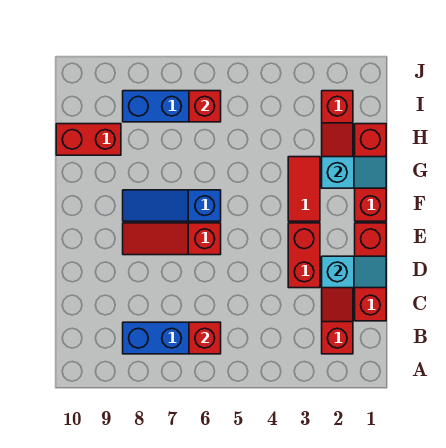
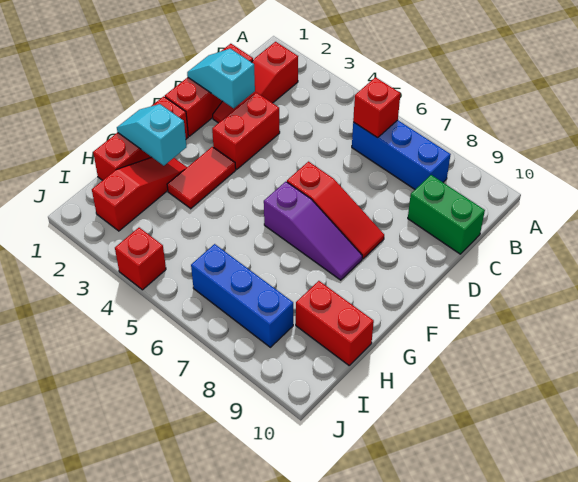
none -> green brick C9:C10 level 1
blue slope F6:F8 level 1 top 6 -> purple slope F6:F8 level 1 top 6
red brick I6 level 2 -> red brick J4 level 1

